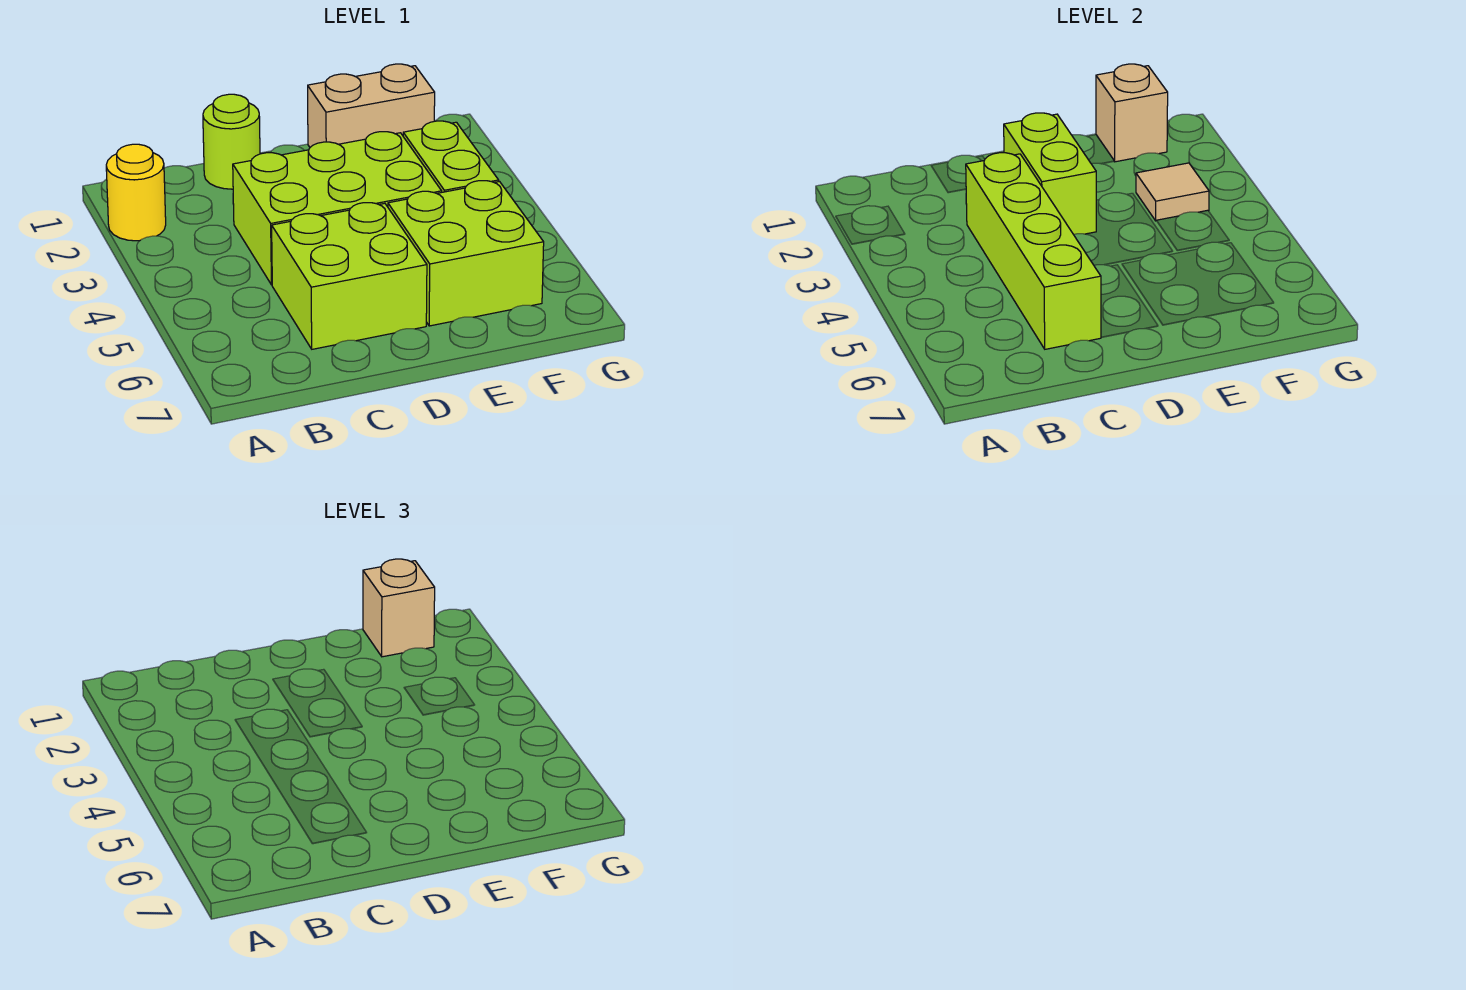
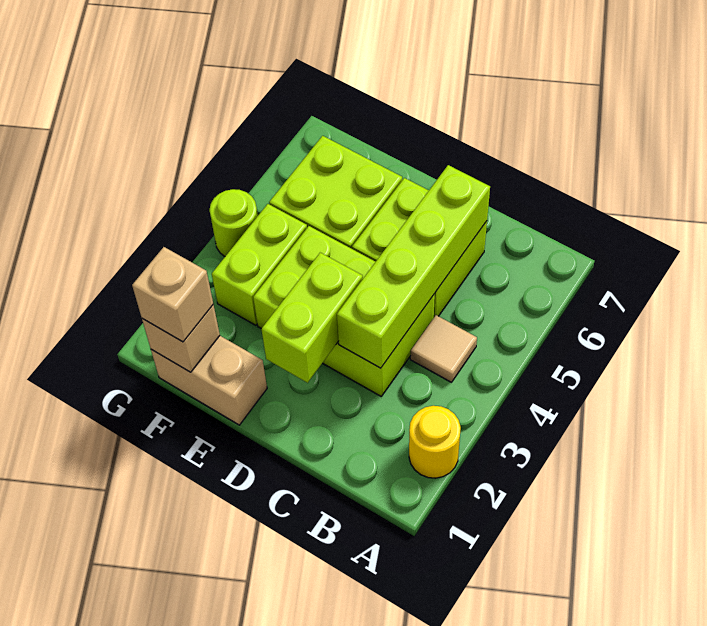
lime round brick C1 level 1 -> lime round brick G4 level 1
tan tile F3 level 2 -> tan tile B4 level 1

